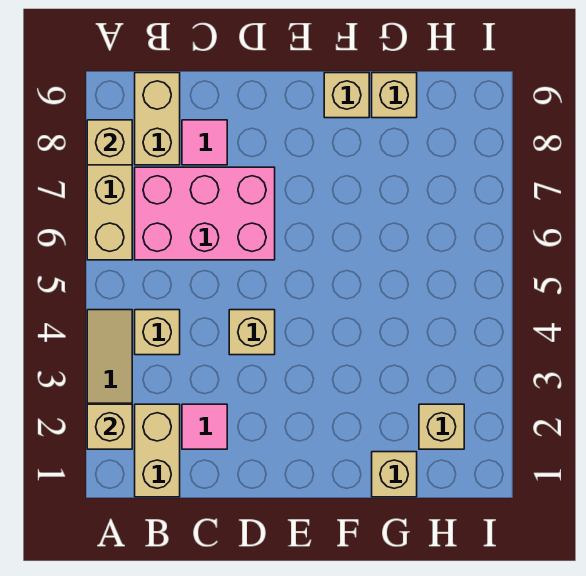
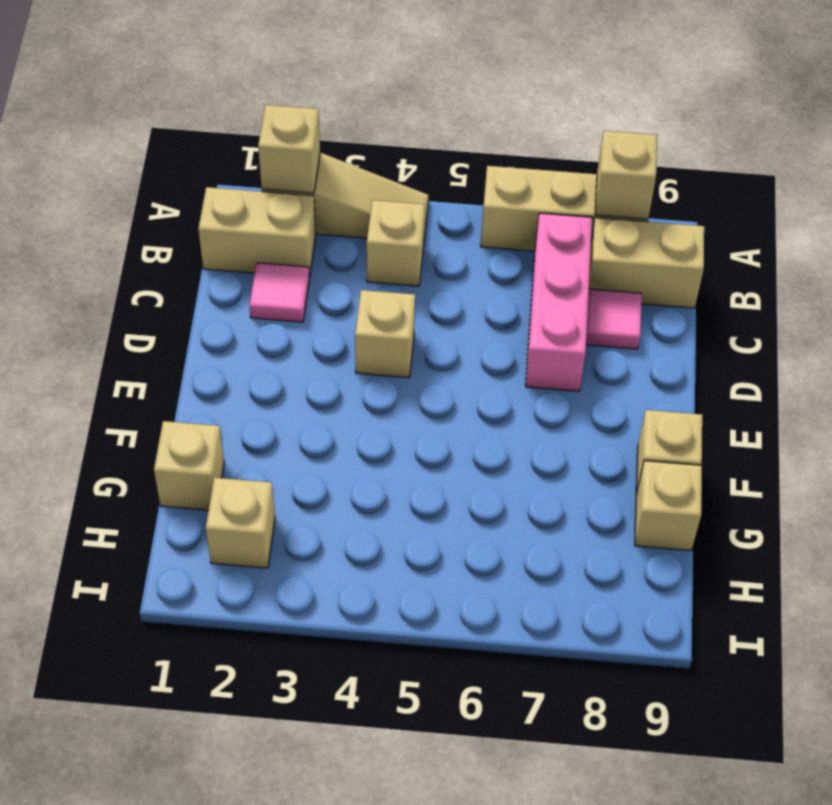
pink brick B6:D7 level 1 -> pink brick B7:D7 level 1

